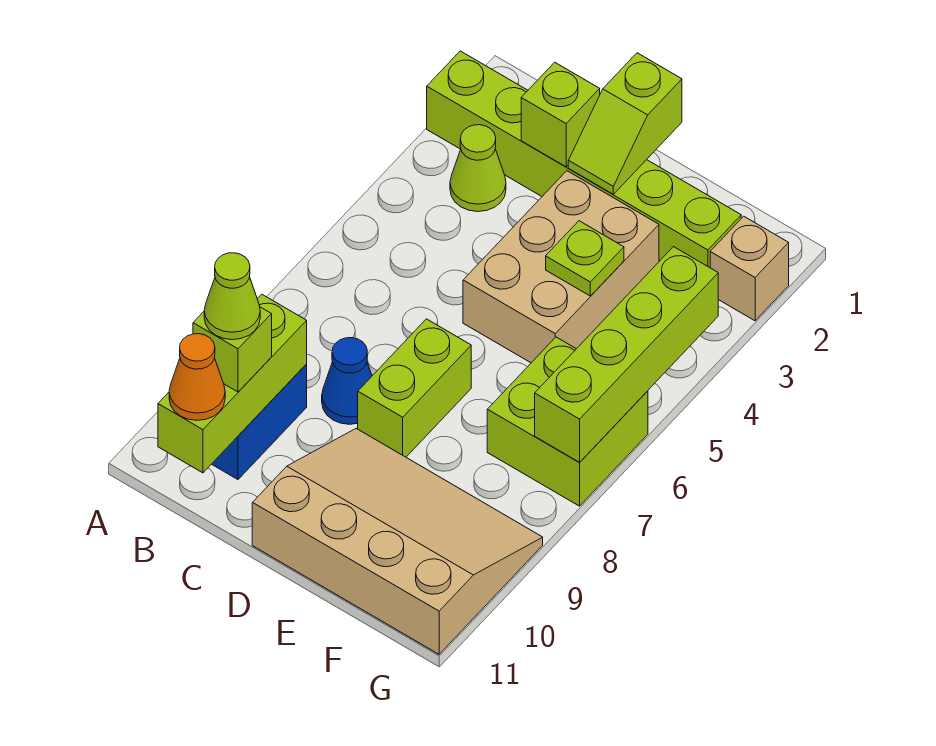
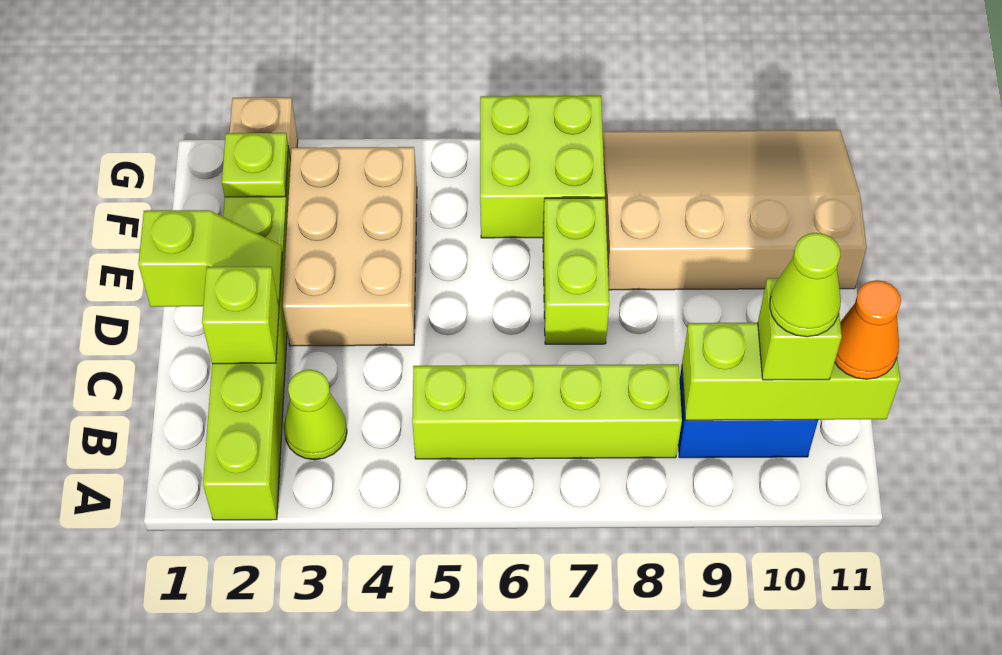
blue cone C8 level 1 -> none
tan brick D3:E5 level 1 -> tan brick D3:F4 level 1
lime brick D7:D8 level 1 -> lime brick D7:E7 level 1
tan slope D9:G11 level 1 top 11 -> tan slope E8:G11 level 1 top E
lime plate E4 level 2 -> lime plate F2 level 2
lime brick G4:G7 level 2 -> lime brick B5:B8 level 1

